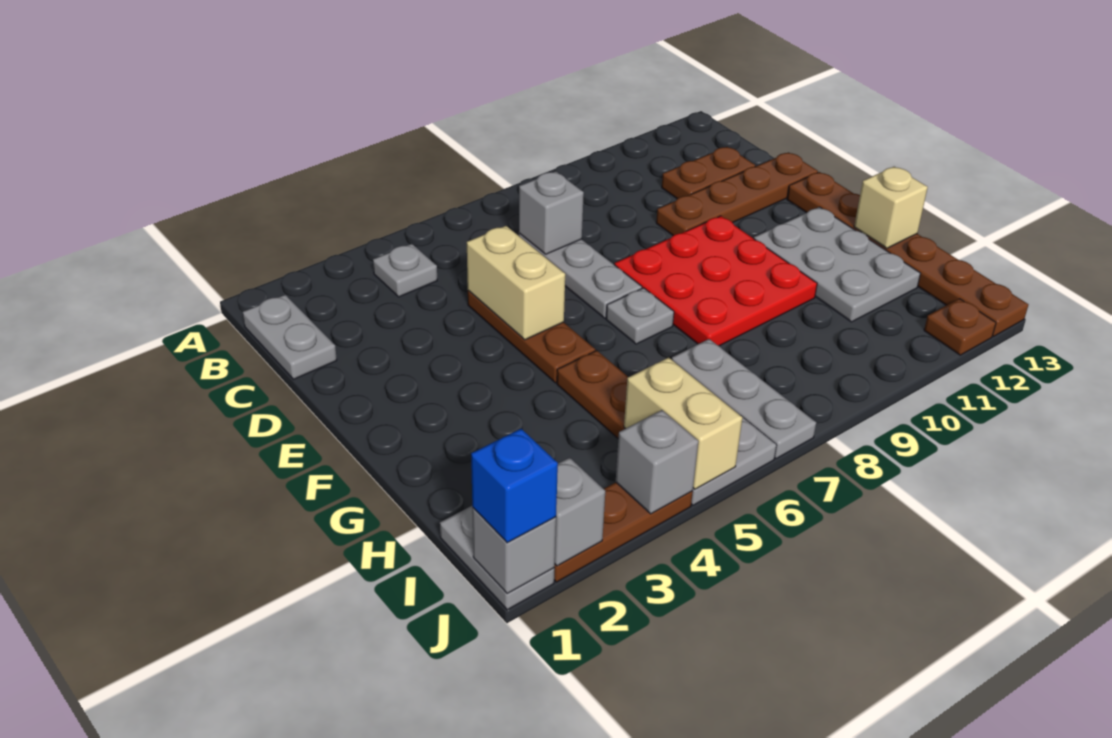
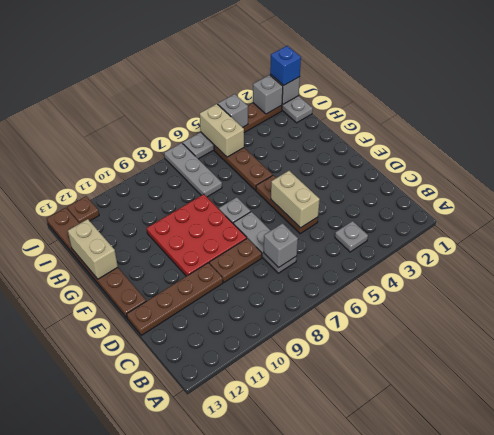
grey plate B1:C1 level 1 -> none
brown plate C11:C12 level 1 -> brown plate D8:D9 level 1
grey plate F11:H12 level 1 -> none
tan brick G13 level 2 -> tan brick G13:H13 level 2

